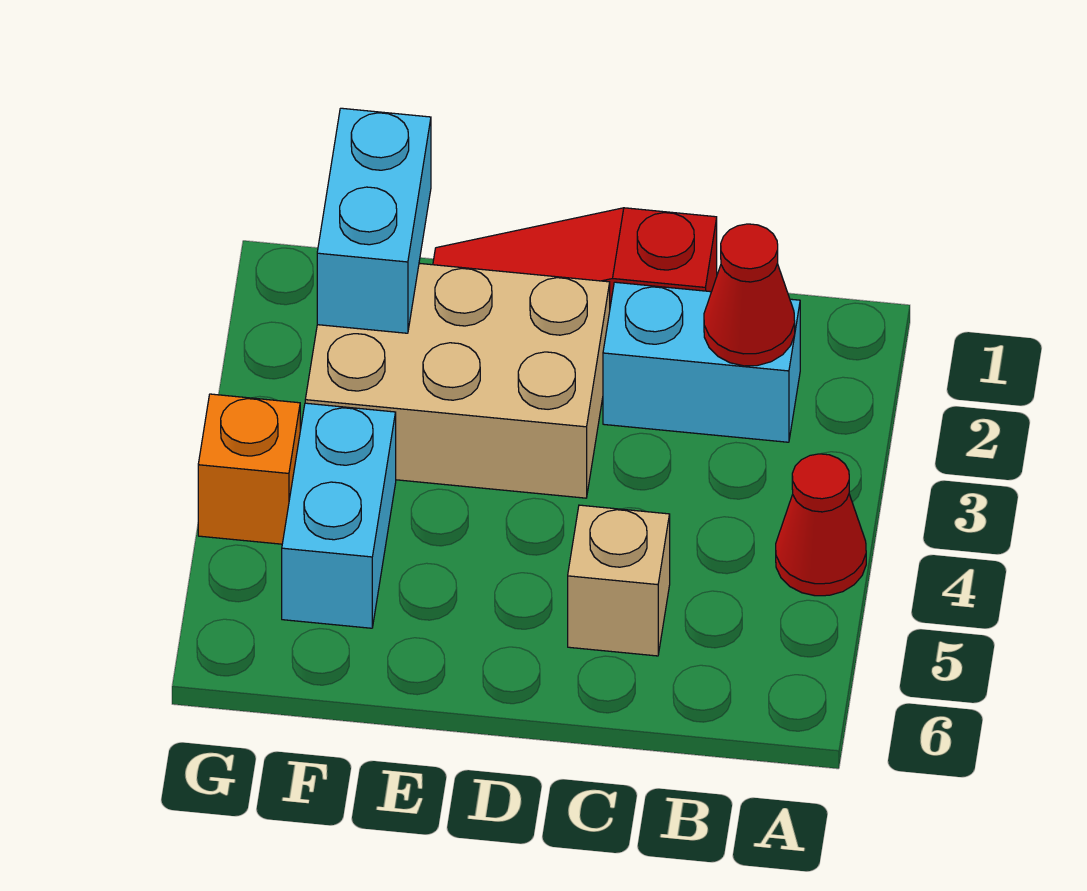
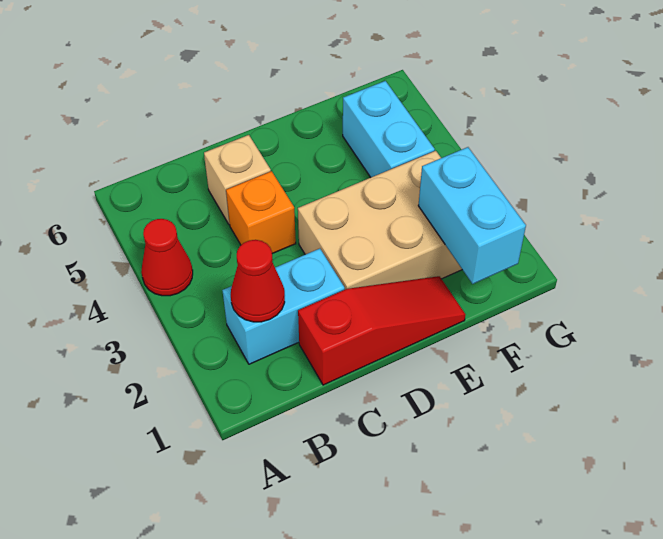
orange brick G4 level 1 -> orange brick C4 level 1

